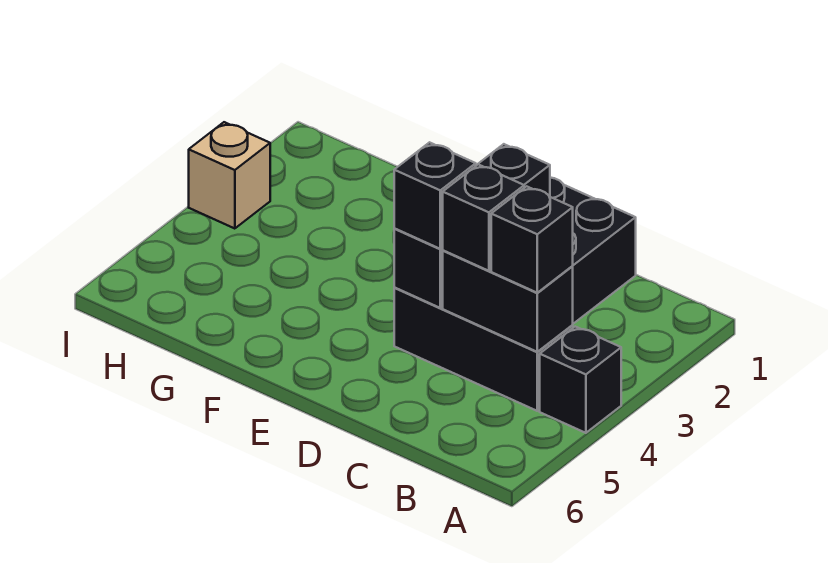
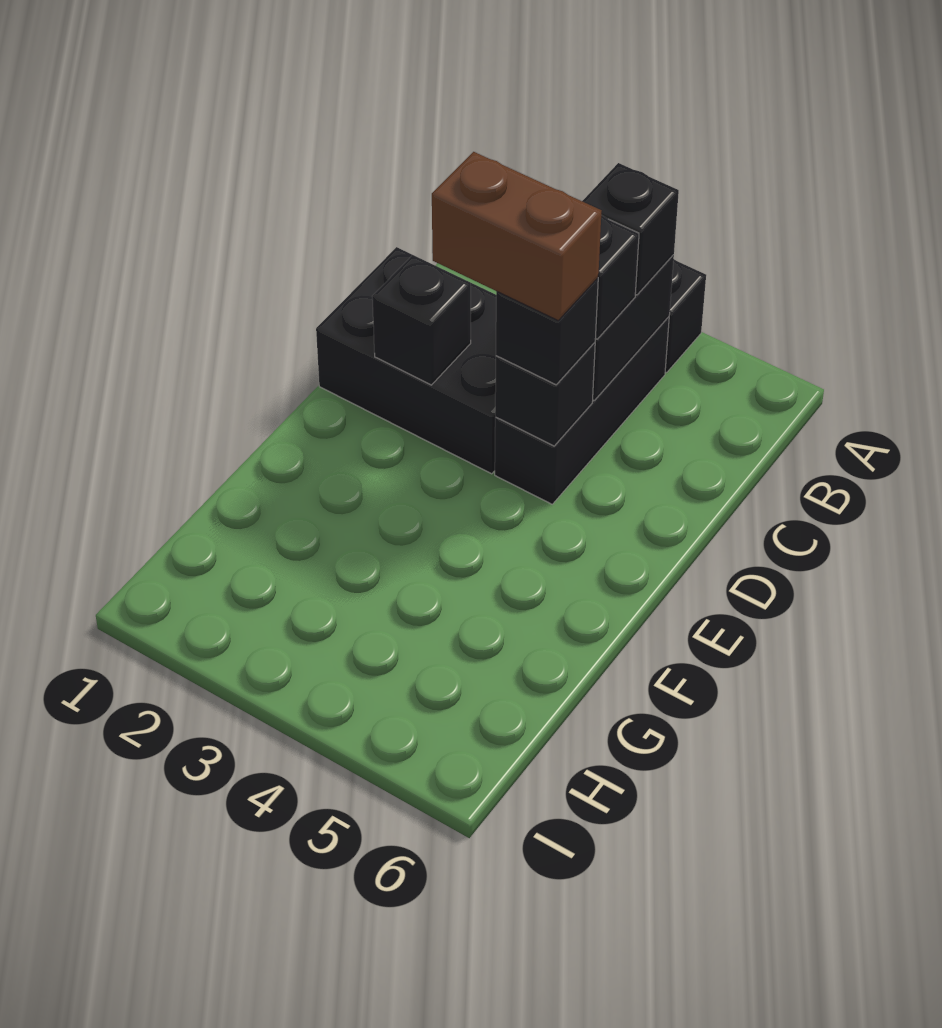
none -> brown brick D3:D4 level 4
tan brick I3 level 1 -> none

